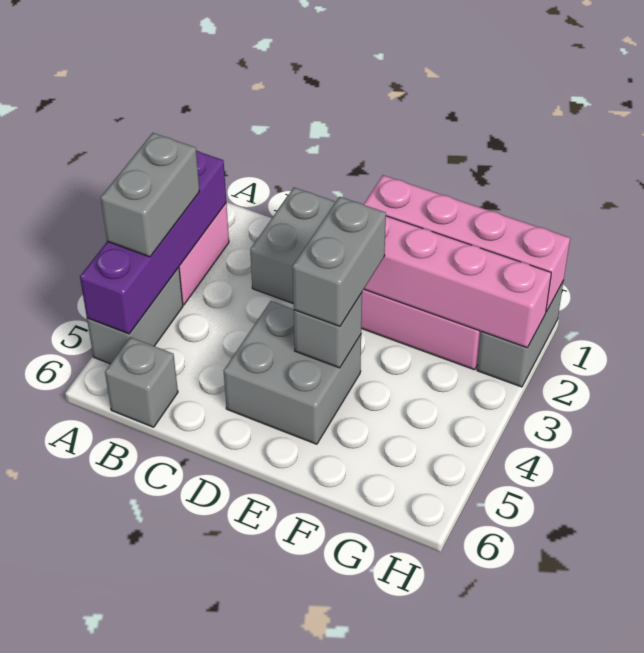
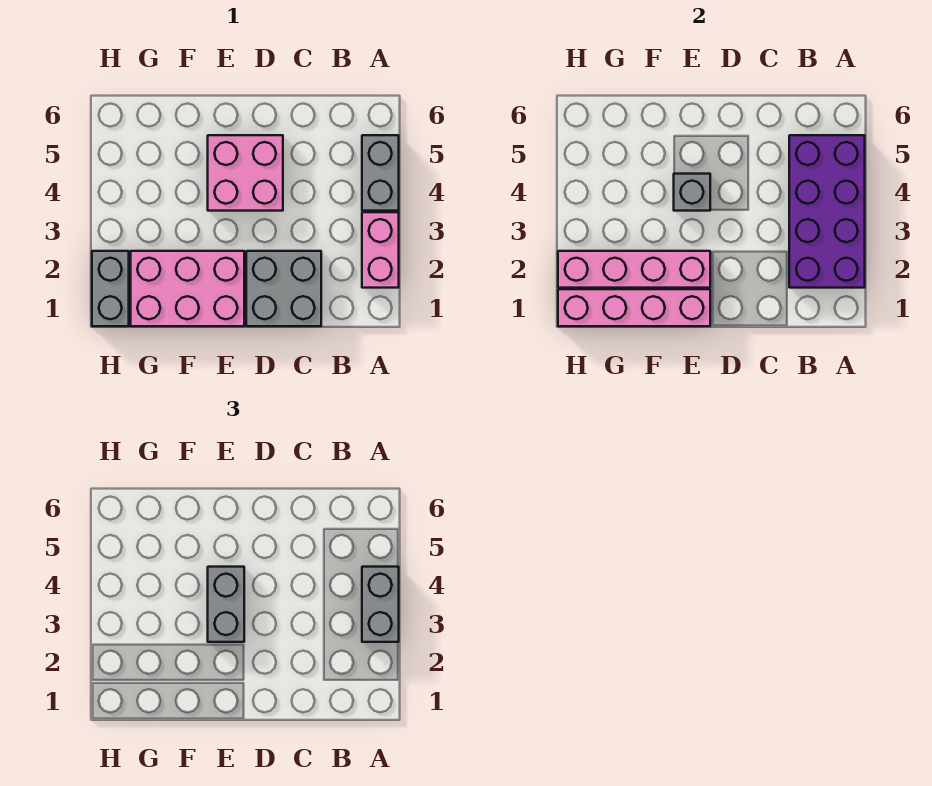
purple brick A2:A5 level 2 -> purple brick A2:B5 level 2
grey brick B6 level 1 -> none
grey brick D4:E5 level 1 -> pink brick D4:E5 level 1

